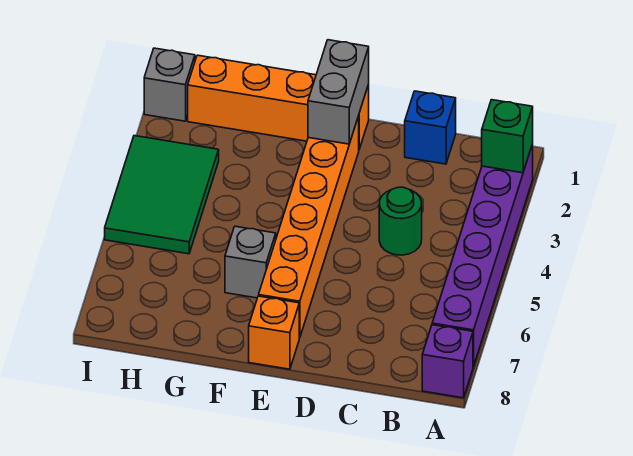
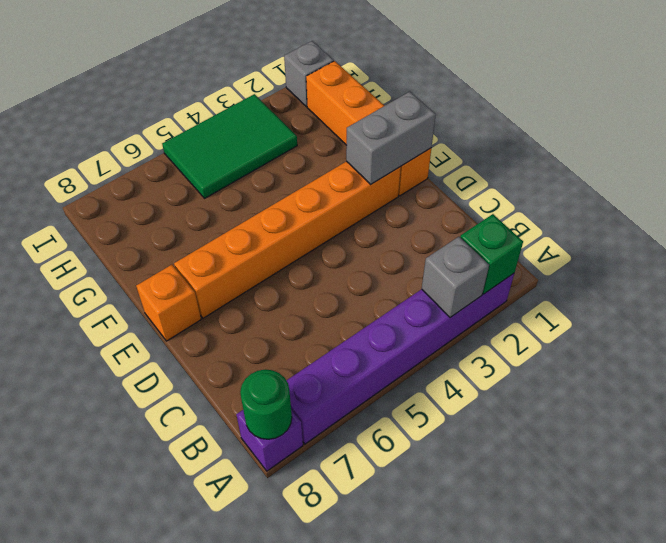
blue brick C1 level 1 -> none
green round brick C4 level 1 -> green round brick A8 level 2
grey brick F6 level 1 -> grey brick A3 level 2

